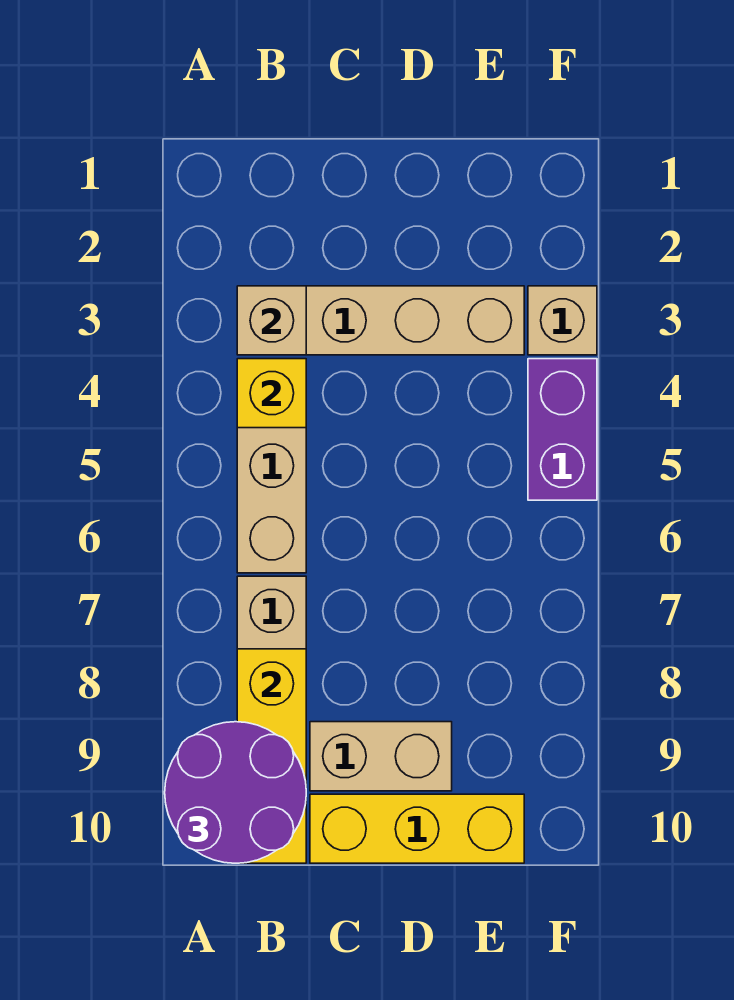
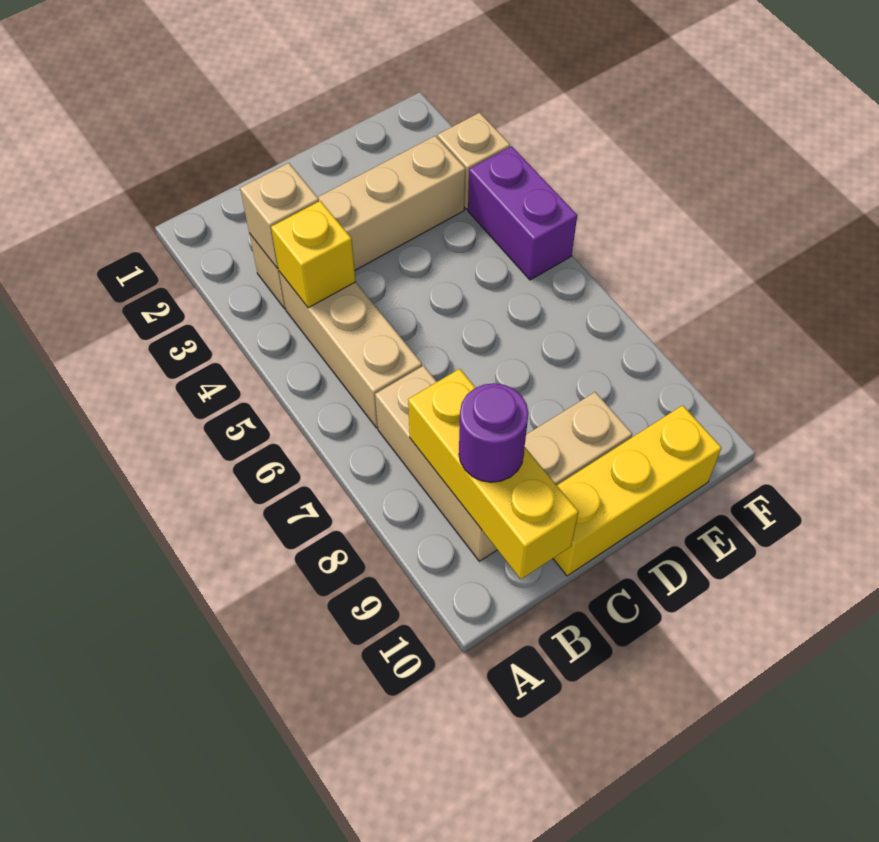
purple round brick A9:B10 level 3 -> purple round brick B9 level 3

